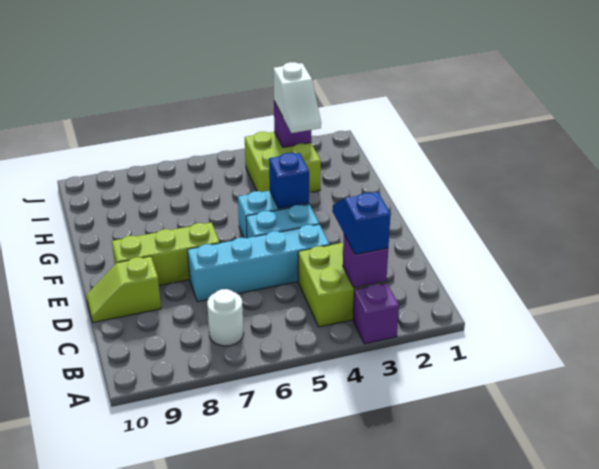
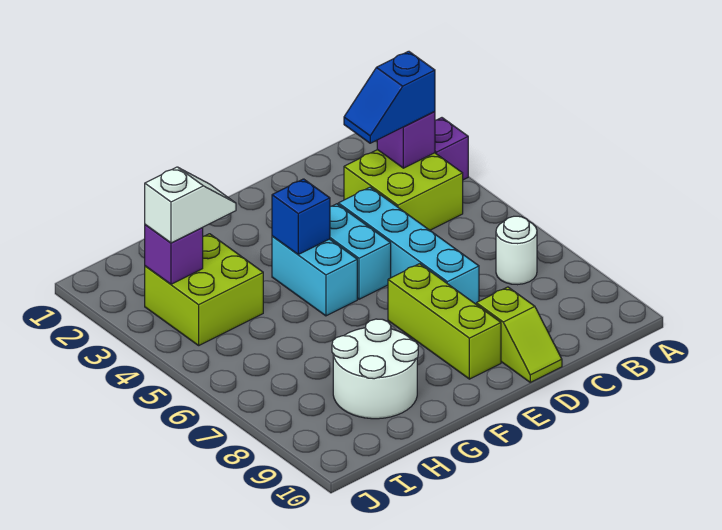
none -> white round brick G8:H9 level 1

